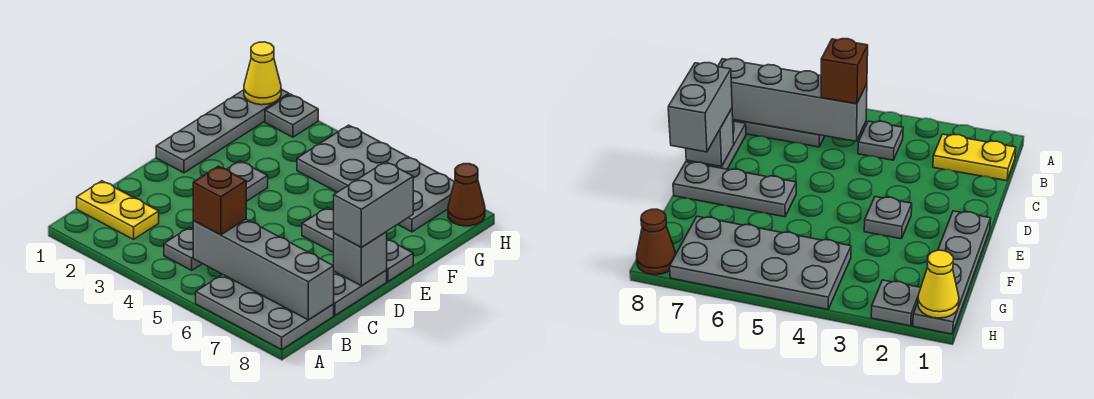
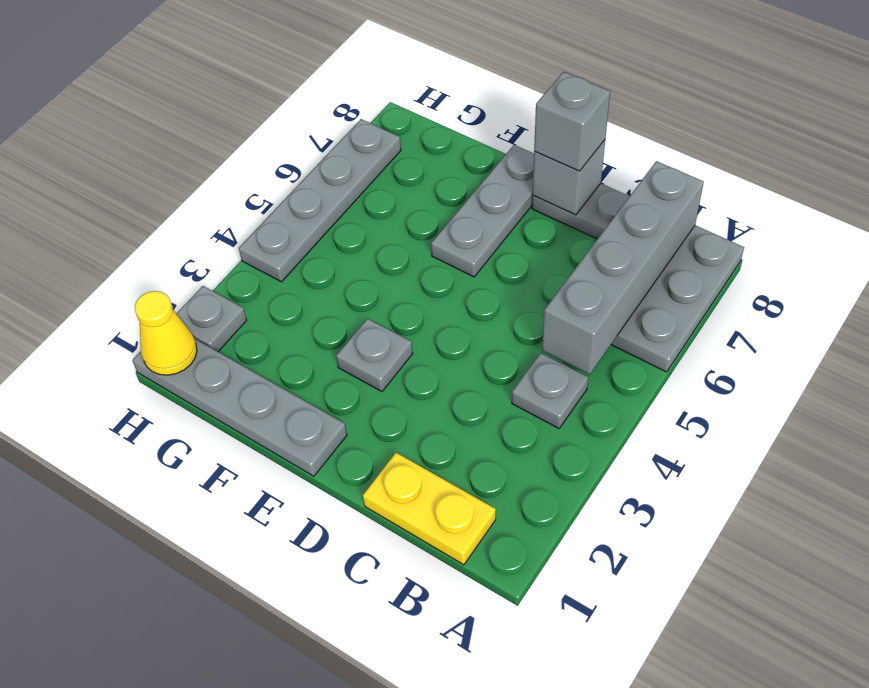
yellow plate B1:B2 level 1 -> yellow plate B1:C1 level 1
brown brick B5 level 3 -> none
grey brick D8:E8 level 3 -> grey brick D8 level 3
grey plate G4:H7 level 1 -> grey plate H4:H7 level 1
brown cone H8 level 1 -> none

